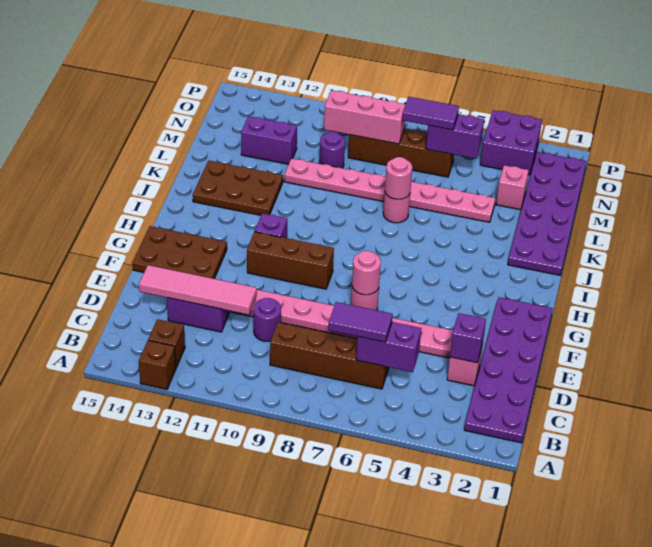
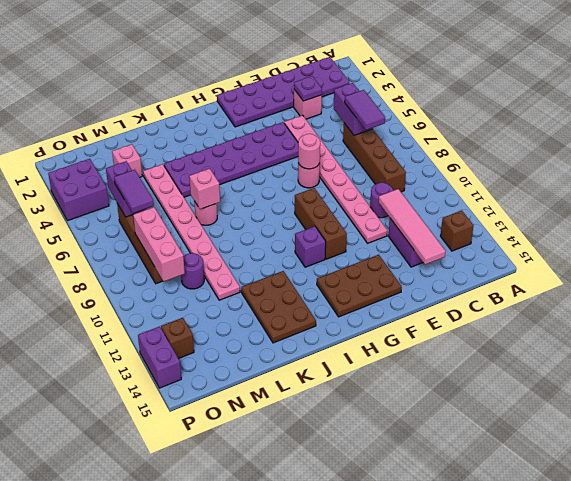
brown brick A13 level 1 -> brown brick O13 level 1
purple brick D3 level 2 -> purple plate D3 level 2
brown plate F13:G15 level 1 -> brown plate F13:H14 level 1
purple plate J1:O2 level 1 -> purple plate F4:K5 level 1
pink round brick K7 level 2 -> pink brick K7 level 2
purple brick M12:M13 level 1 -> purple brick P13:P14 level 1

